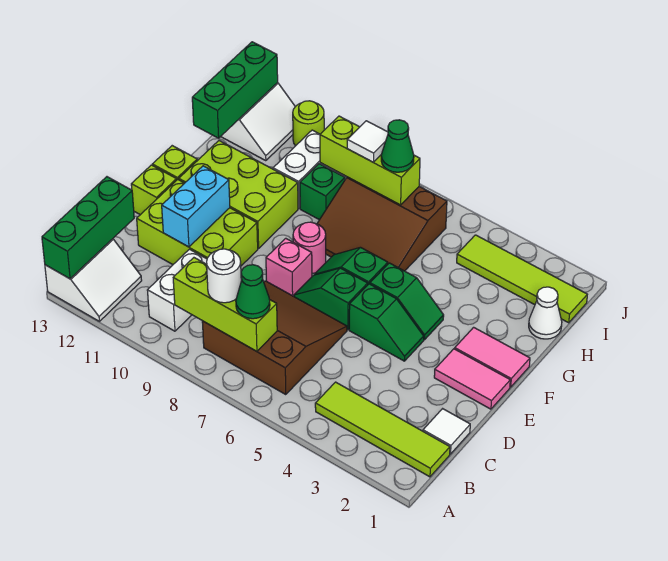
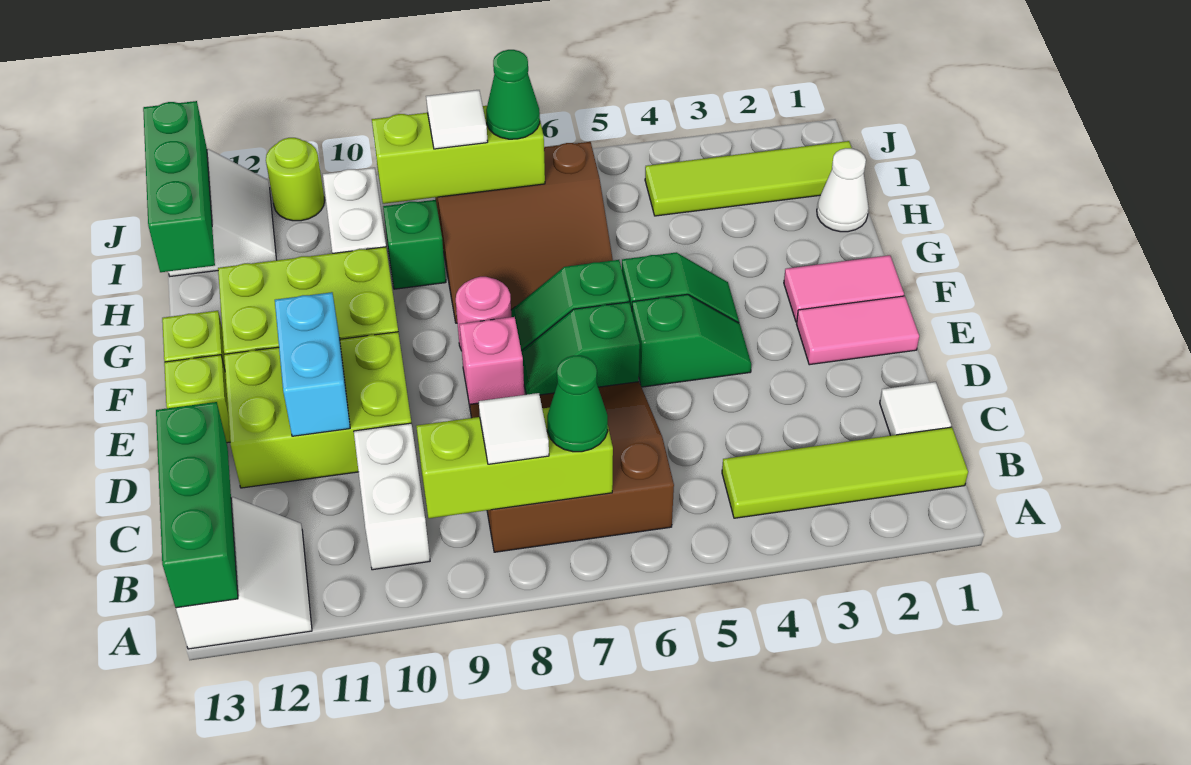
white round brick B8 level 3 -> white tile B8 level 3

